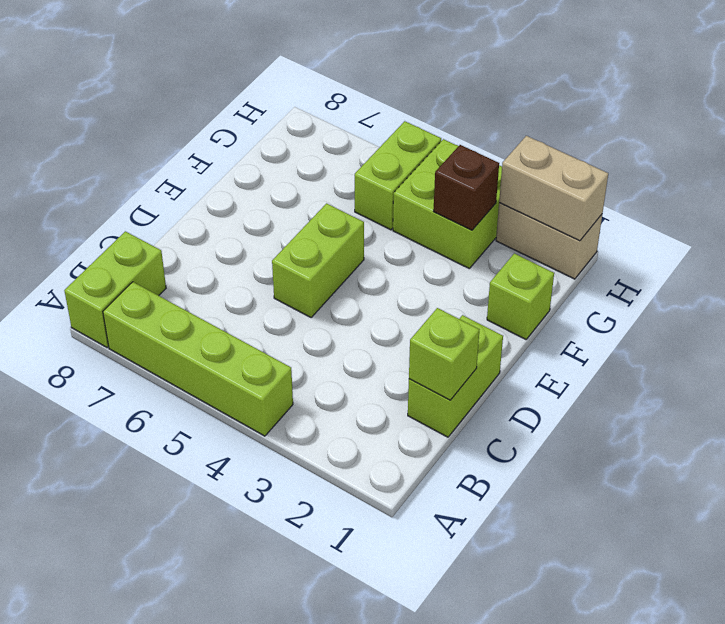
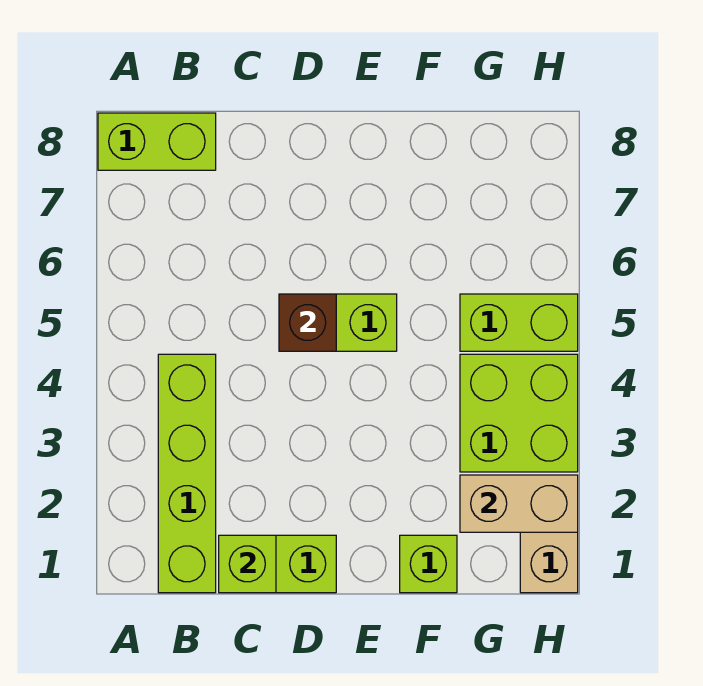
lime brick A4:A7 level 1 -> lime brick B1:B4 level 1
brown brick G3 level 2 -> brown brick D5 level 2
tan brick H1:H2 level 2 -> tan brick G2:H2 level 2

